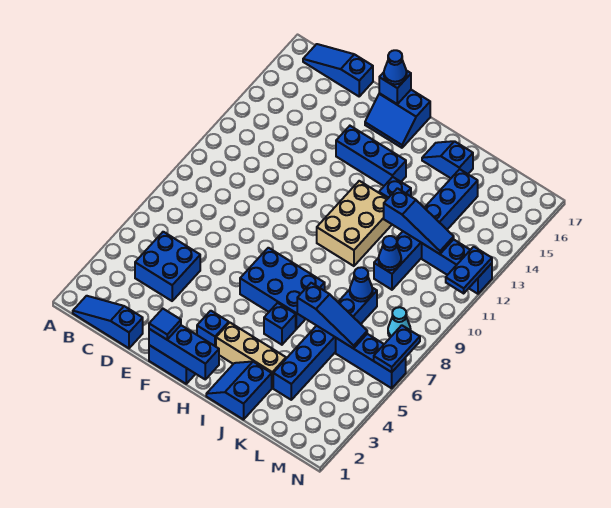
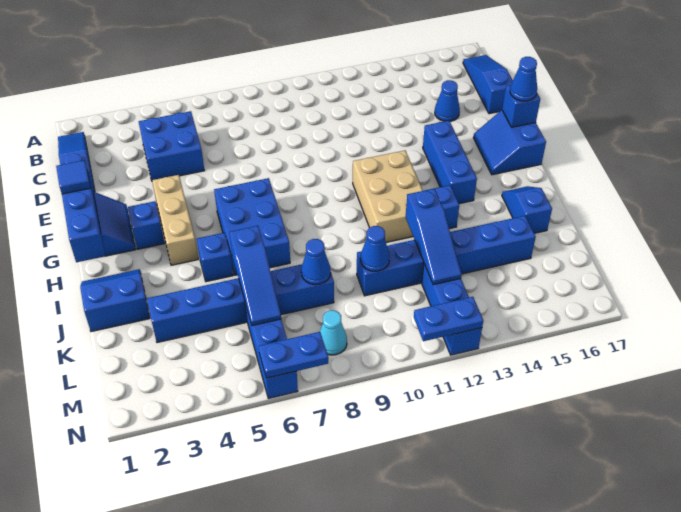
none -> blue cone D15 level 1
tan brick H3:J3 level 1 -> tan brick F4:H4 level 1
tan brick H10:I12 level 1 -> tan brick G11:I12 level 1

